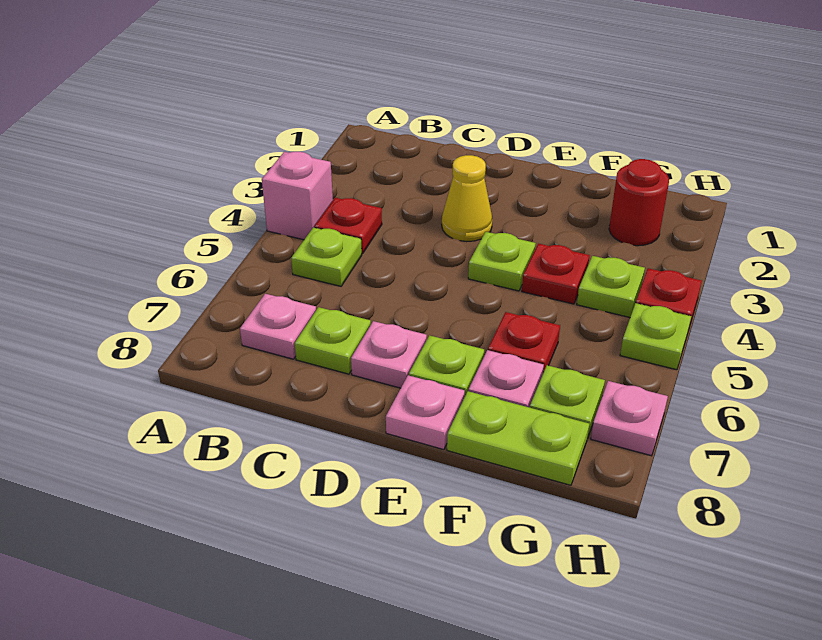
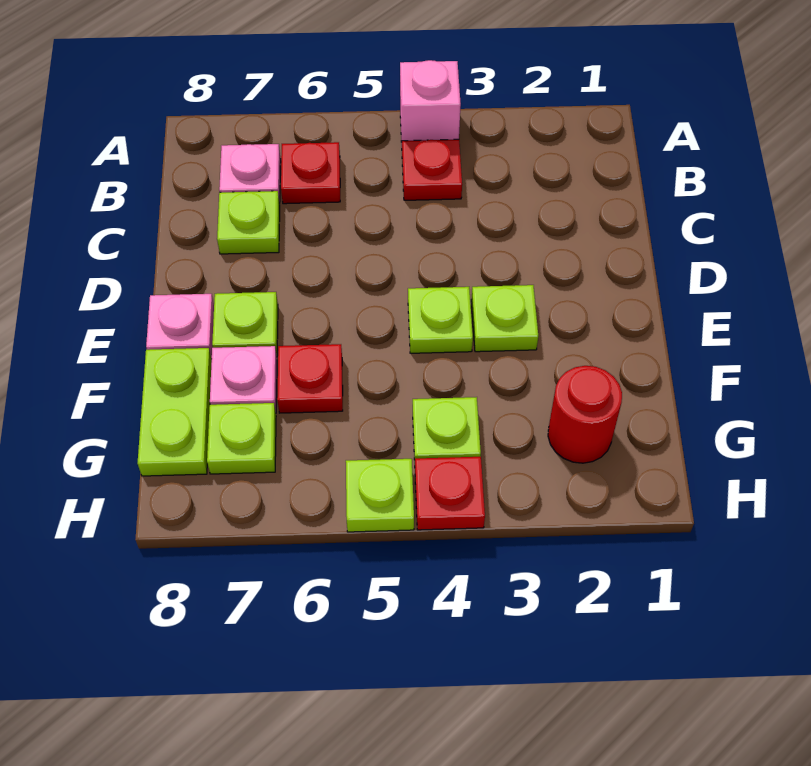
lime plate B5 level 1 -> lime plate E3 level 1
yellow cone D3 level 1 -> none
pink plate D7 level 1 -> none
red plate F4 level 1 -> red plate B6 level 1
pink plate H7 level 1 -> none

